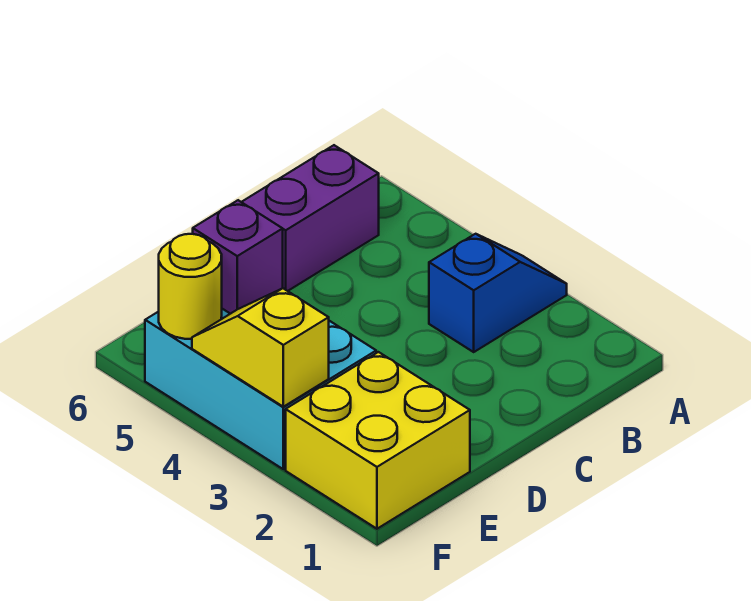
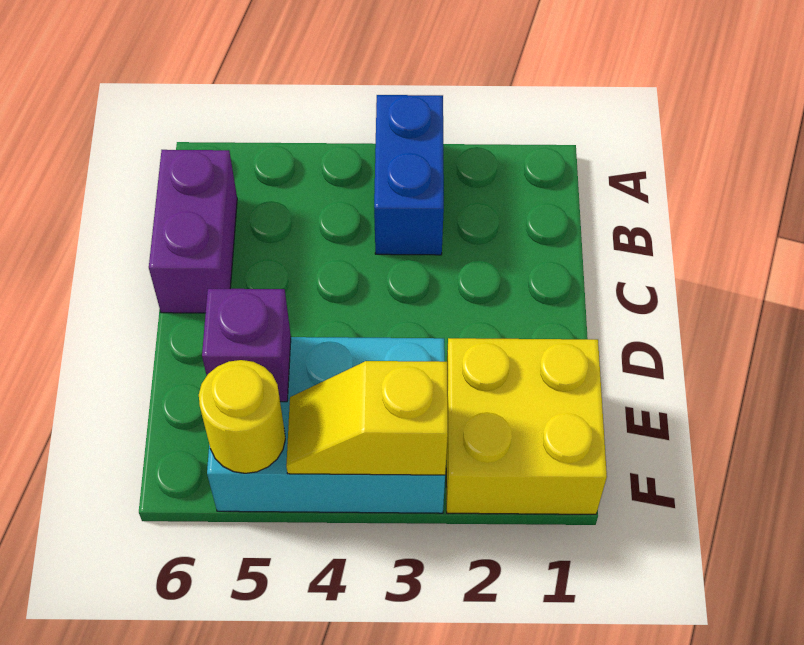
blue slope A3:B3 level 1 top B -> blue brick A3:B3 level 1

